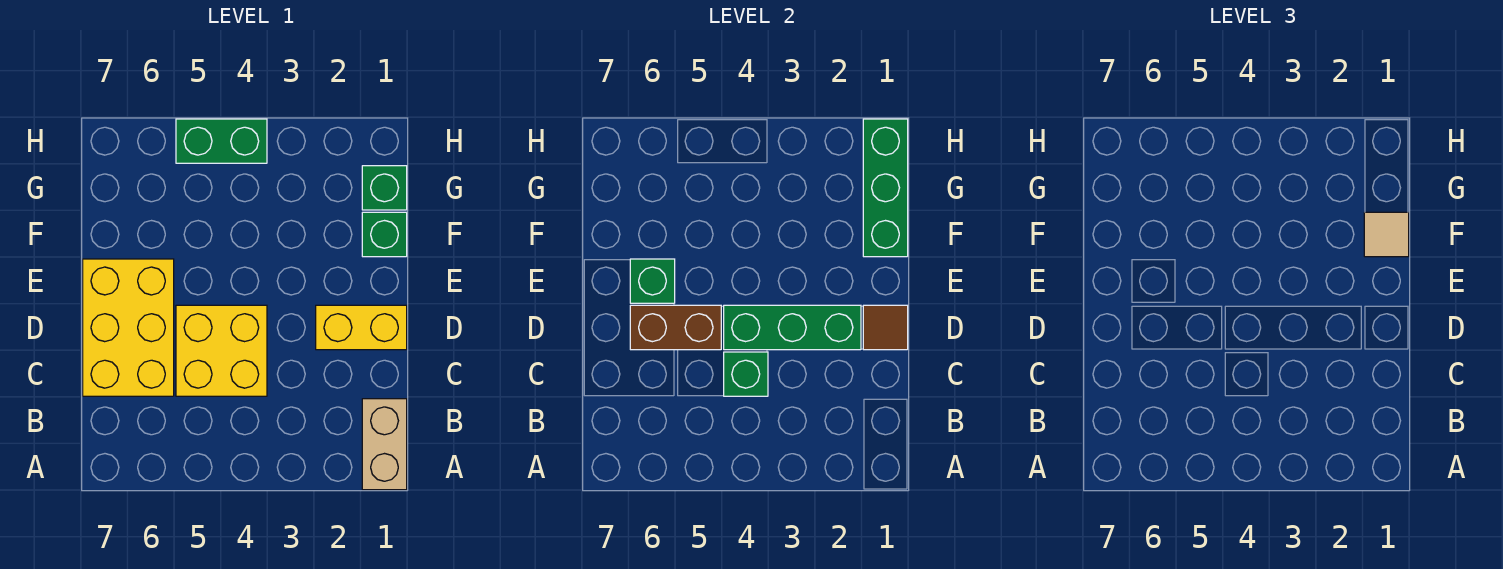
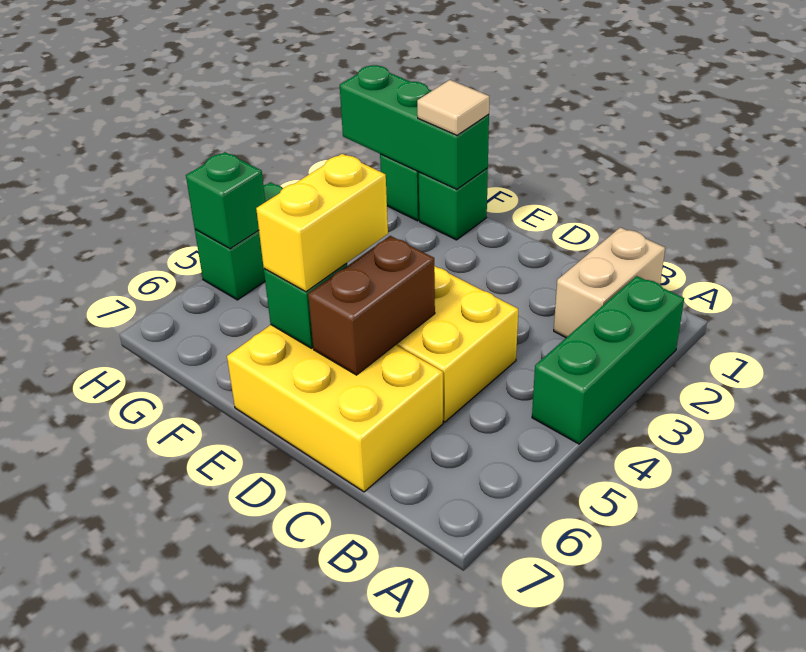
tan brick A1:B1 level 1 -> tan brick B1:B2 level 1
green brick C4 level 2 -> green brick H5 level 2
yellow brick D1:D2 level 1 -> yellow brick E5:E6 level 3
brown tile D1 level 2 -> none
green brick D2:D4 level 2 -> green brick A2:A4 level 1

